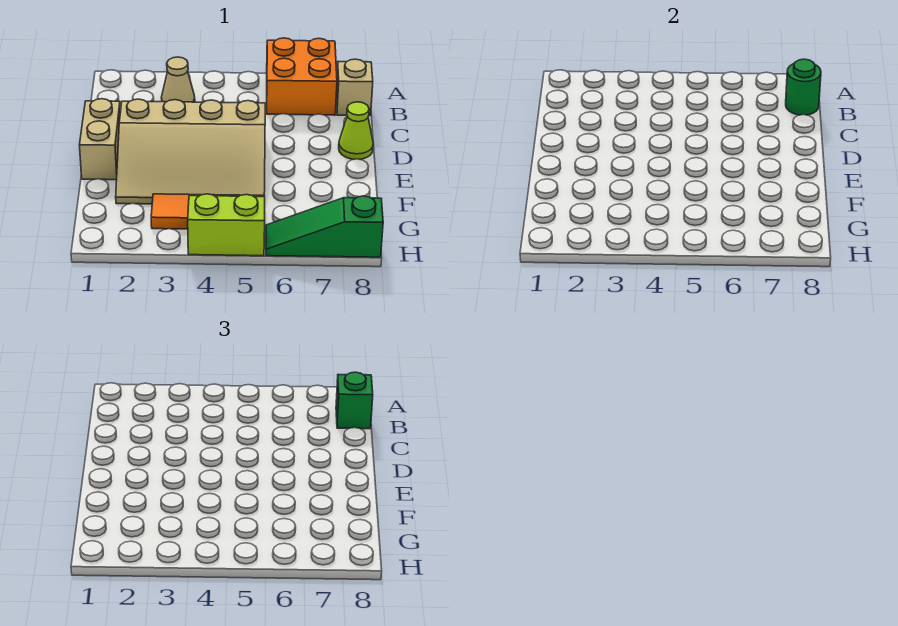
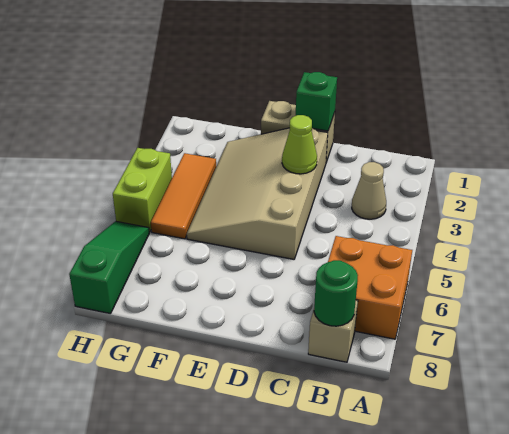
green brick B8 level 3 -> green brick D1 level 2
lime cone D8 level 1 -> lime cone D3 level 2

